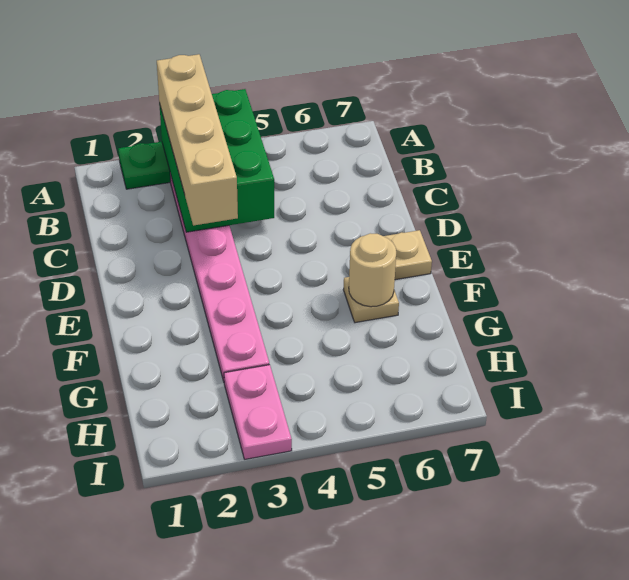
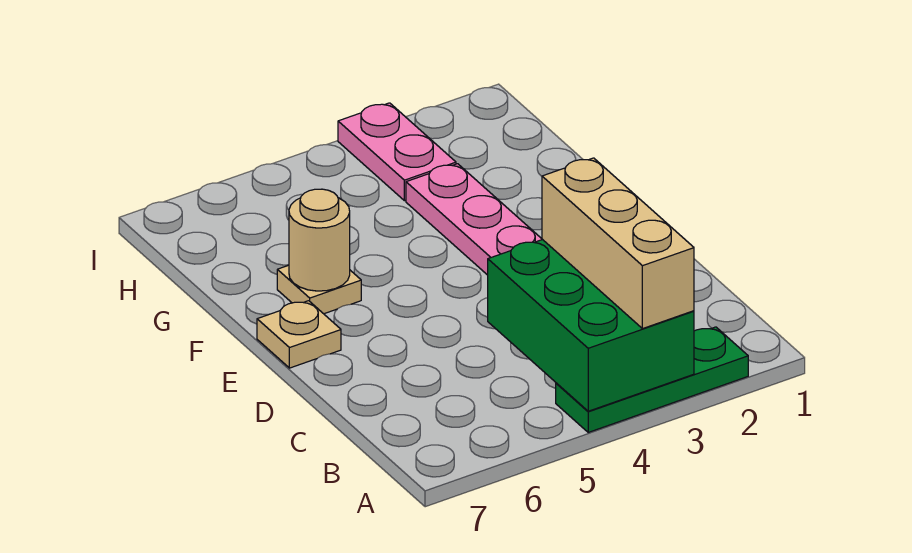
tan brick A3:D3 level 3 -> tan brick A3:C3 level 3

